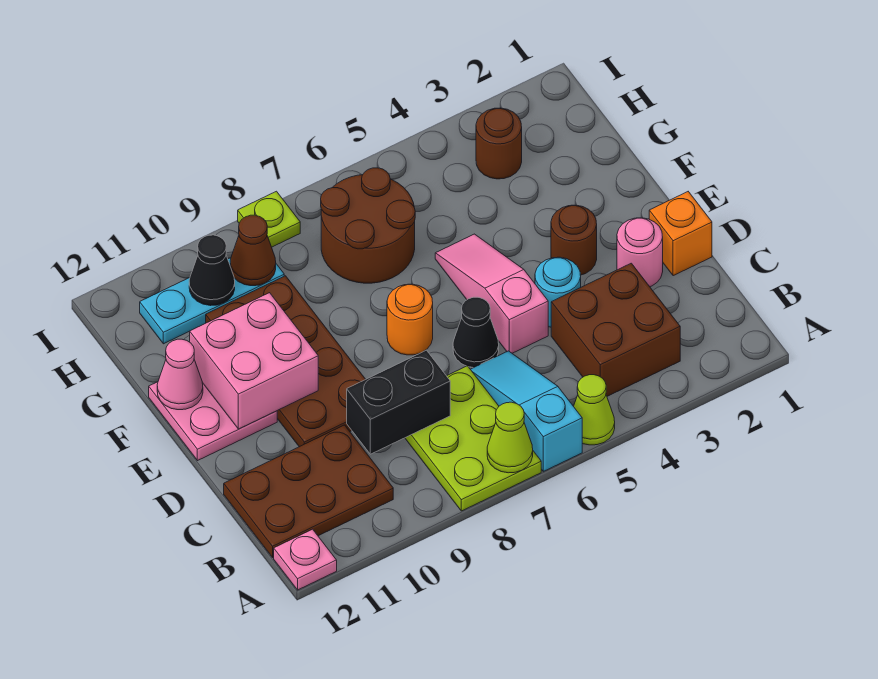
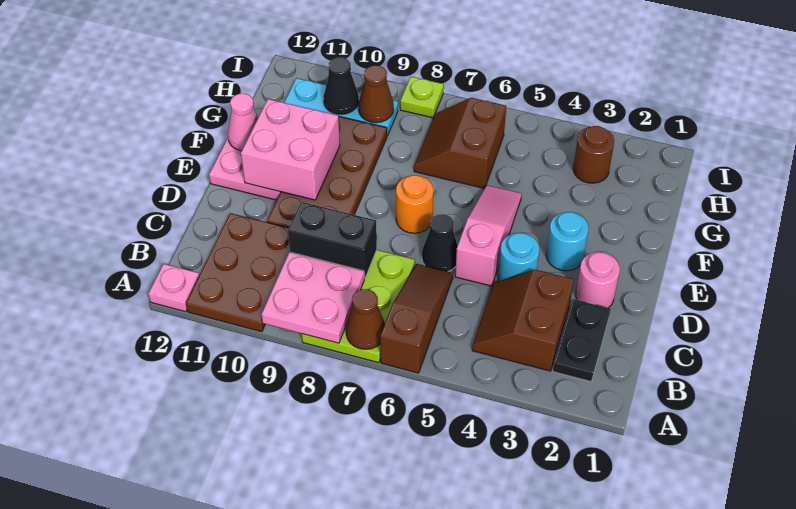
lime cone A5 level 1 -> none
cyan slope A6:C6 level 1 top A -> brown slope A6:C6 level 1 top A
lime cone A7 level 2 -> brown cone A7 level 2
none -> pink plate A8:B9 level 2
none -> black plate B2:C2 level 1
brown brick B3:C4 level 1 -> brown slope B3:C4 level 1 top 3
brown plate B10:C12 level 1 -> brown plate A10:C11 level 1
orange brick D1 level 1 -> none
brown round brick E3 level 1 -> cyan round brick E3 level 1
brown round brick G6:H7 level 1 -> brown slope G6:H7 level 1 top 6

